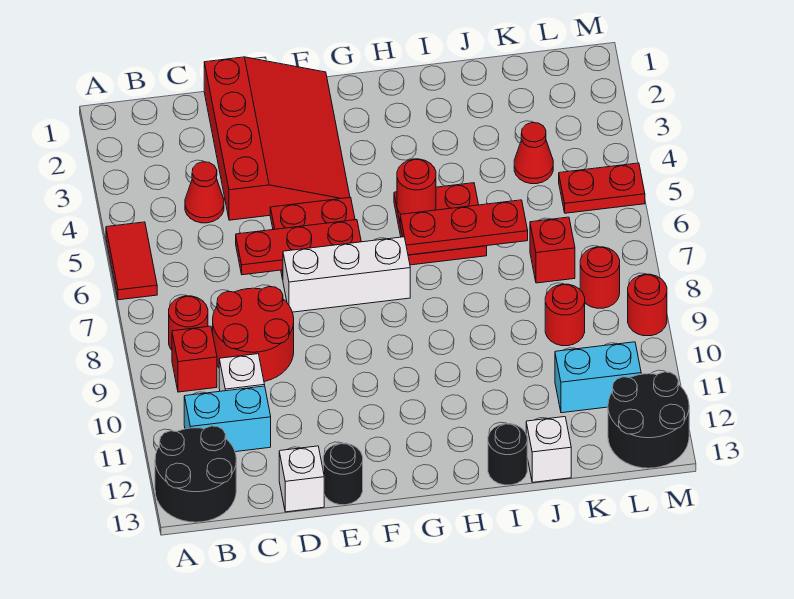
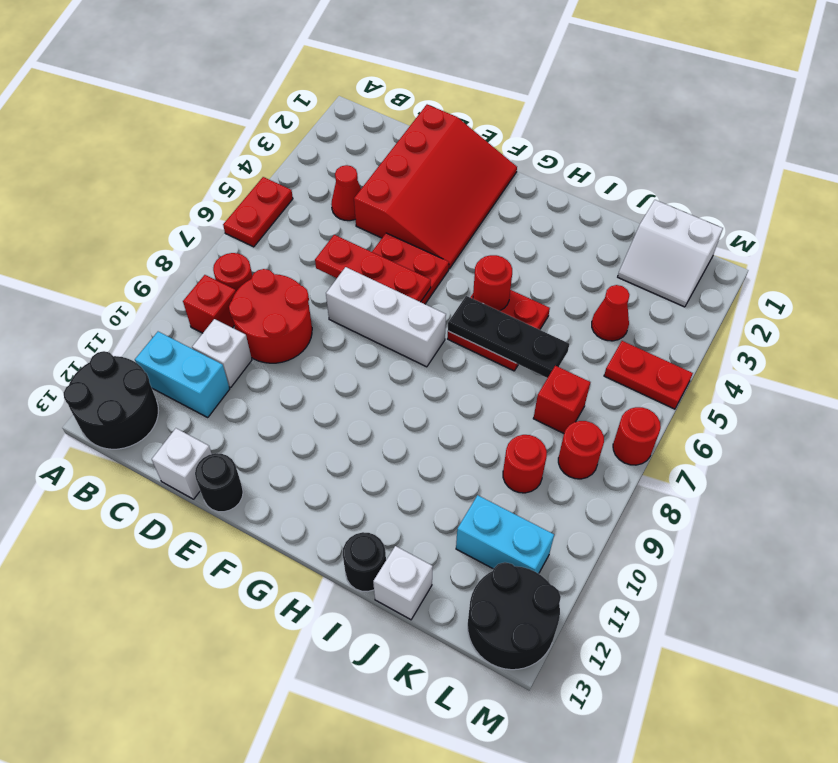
red tile A5:A6 level 1 -> red plate A5:A6 level 1
red plate H6:J6 level 2 -> black plate H6:J6 level 2
none -> white slope K1:L2 level 1 top 1
red round brick M9 level 1 -> red round brick M7 level 1

